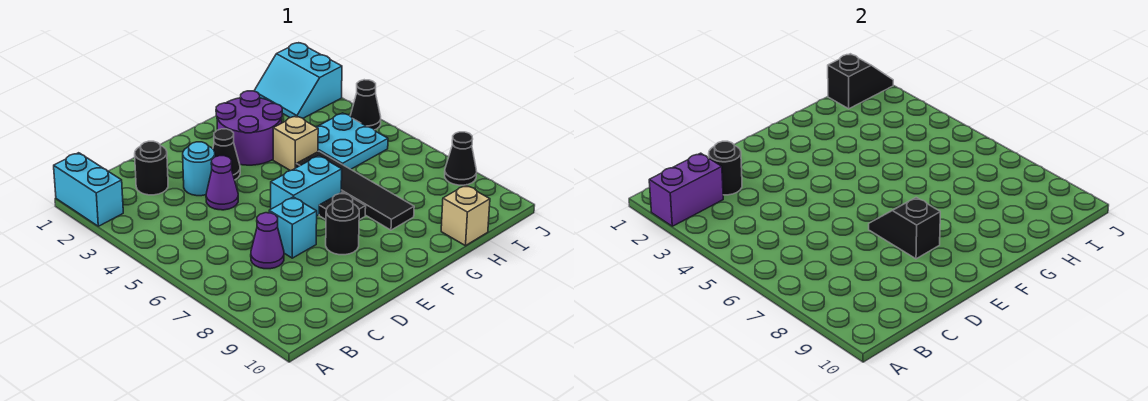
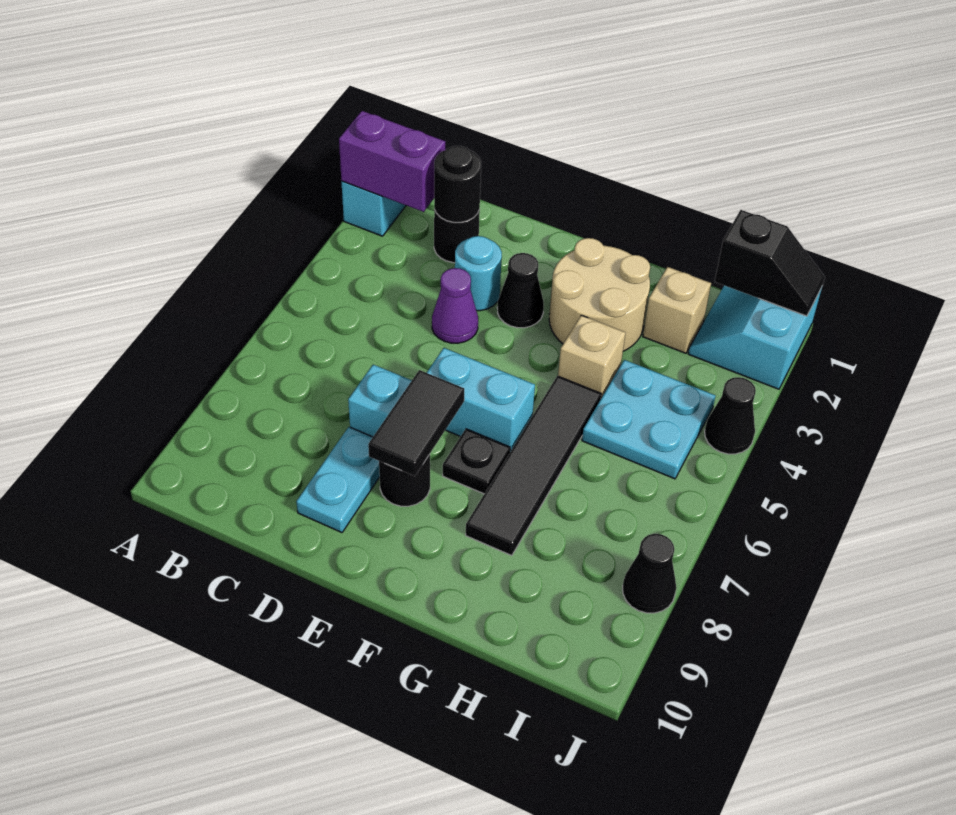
purple cone C7 level 1 -> none
none -> cyan plate D8:D9 level 1
black slope E7:E8 level 2 top 8 -> black tile E7:E8 level 2
purple round brick F2:G3 level 1 -> tan round brick F2:G3 level 1
tan brick H10 level 1 -> tan brick H2 level 1

